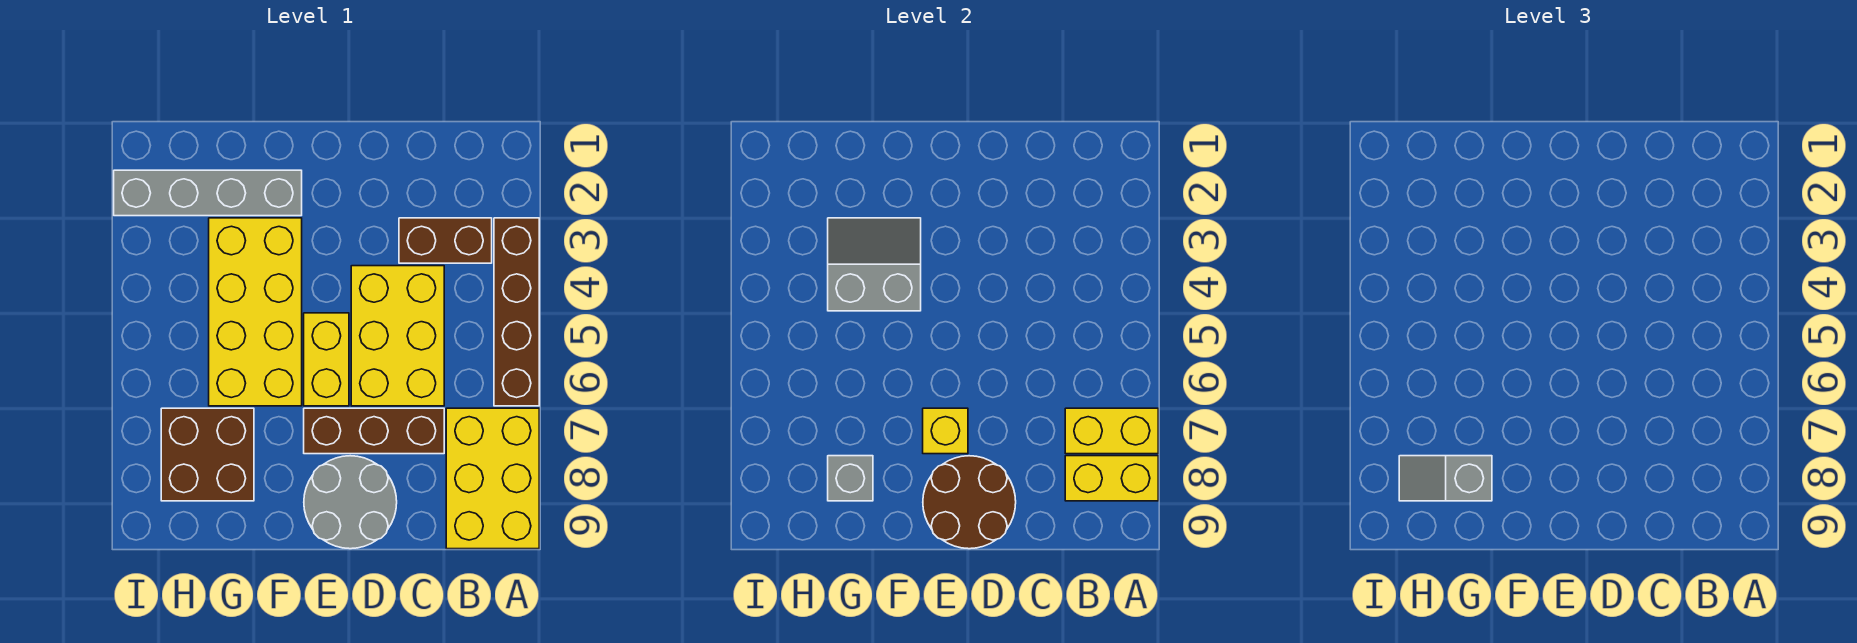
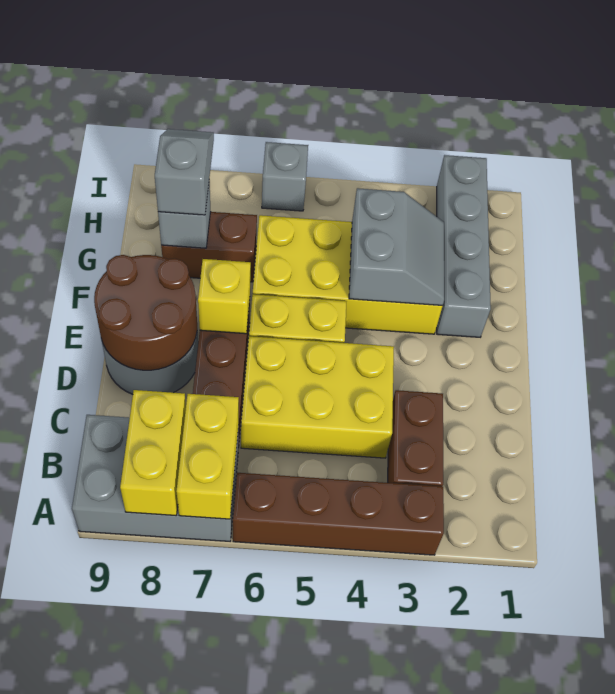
yellow brick A7:B9 level 1 -> grey brick A7:B9 level 1
brown brick G7:H8 level 1 -> brown brick G7:G8 level 1
none -> grey brick I6 level 1

